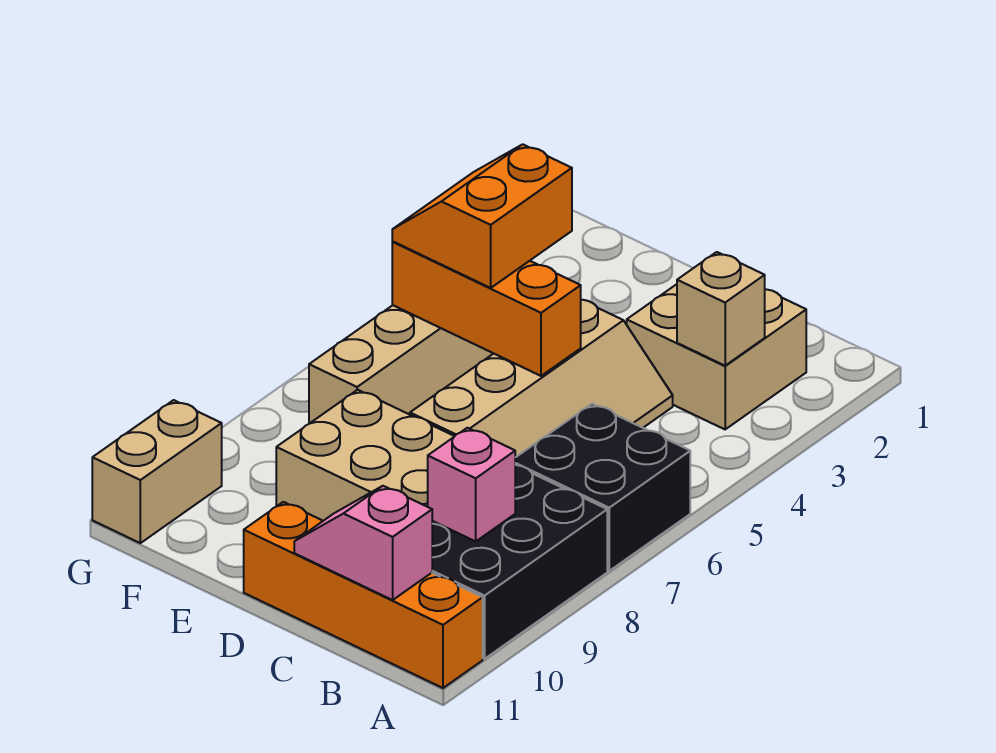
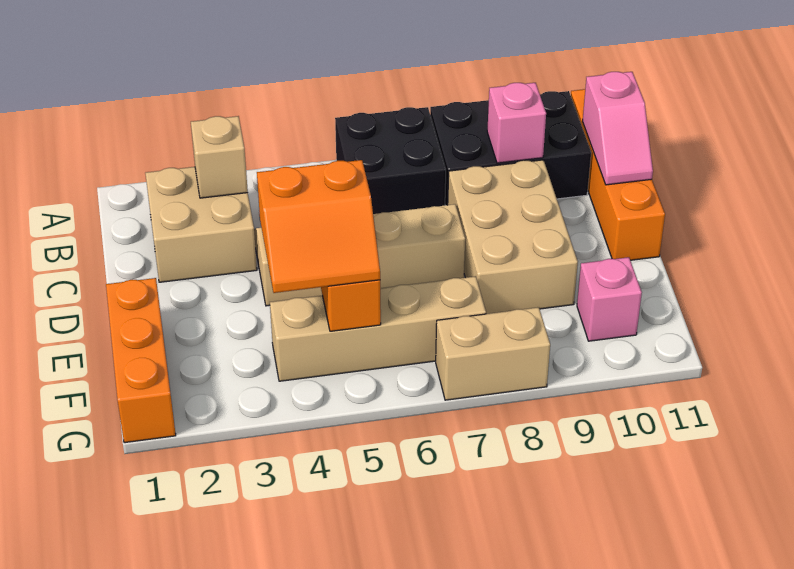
none -> orange brick E1:G1 level 1
none -> pink brick F10 level 1
tan brick G10:G11 level 1 -> tan brick G7:G8 level 1

